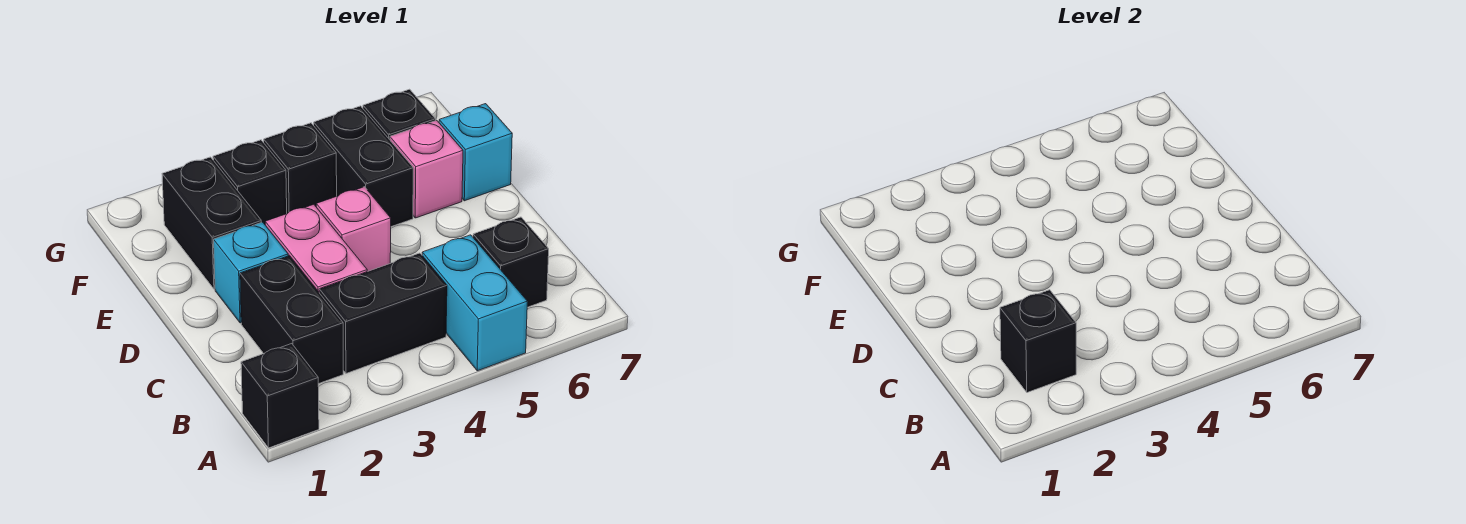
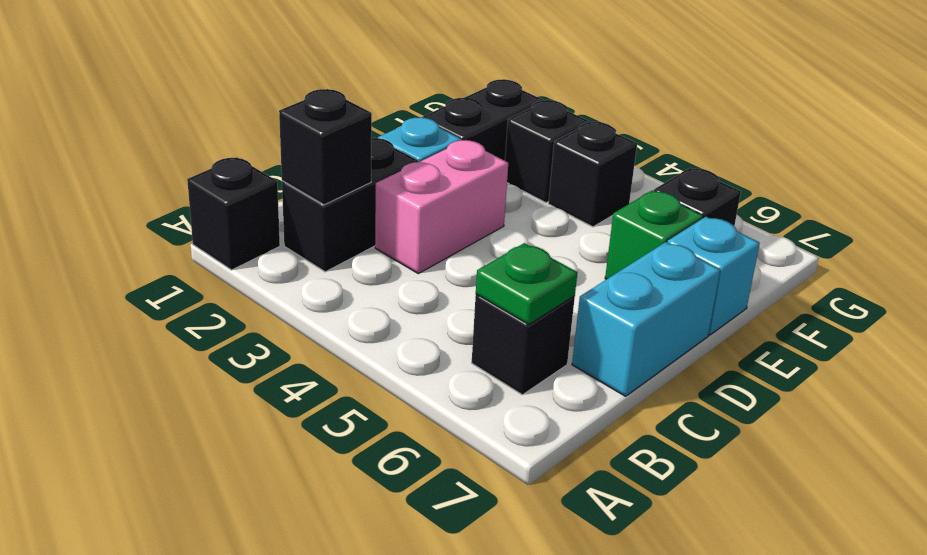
cyan brick A5:B5 level 1 -> cyan brick C7:D7 level 1
black brick B3:B4 level 1 -> none
none -> green plate B6 level 2
pink brick D4 level 1 -> none
black brick E5:F5 level 1 -> none
pink brick E6 level 1 -> green brick E6 level 1

